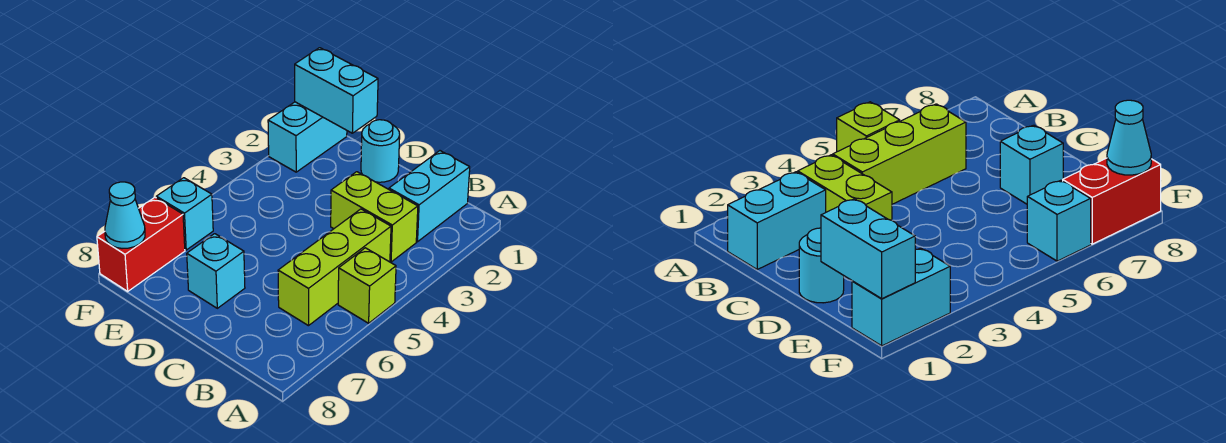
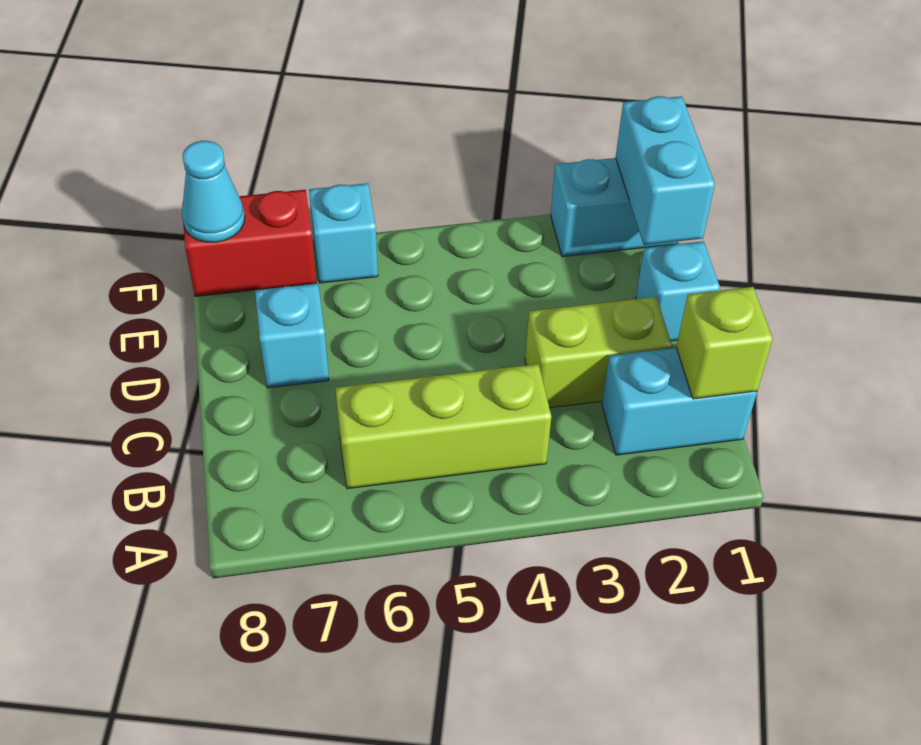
lime brick A5 level 1 -> lime brick B1 level 2
lime brick B3:C3 level 1 -> lime brick C2:C3 level 1
cyan round brick D1 level 1 -> cyan brick D1 level 1

